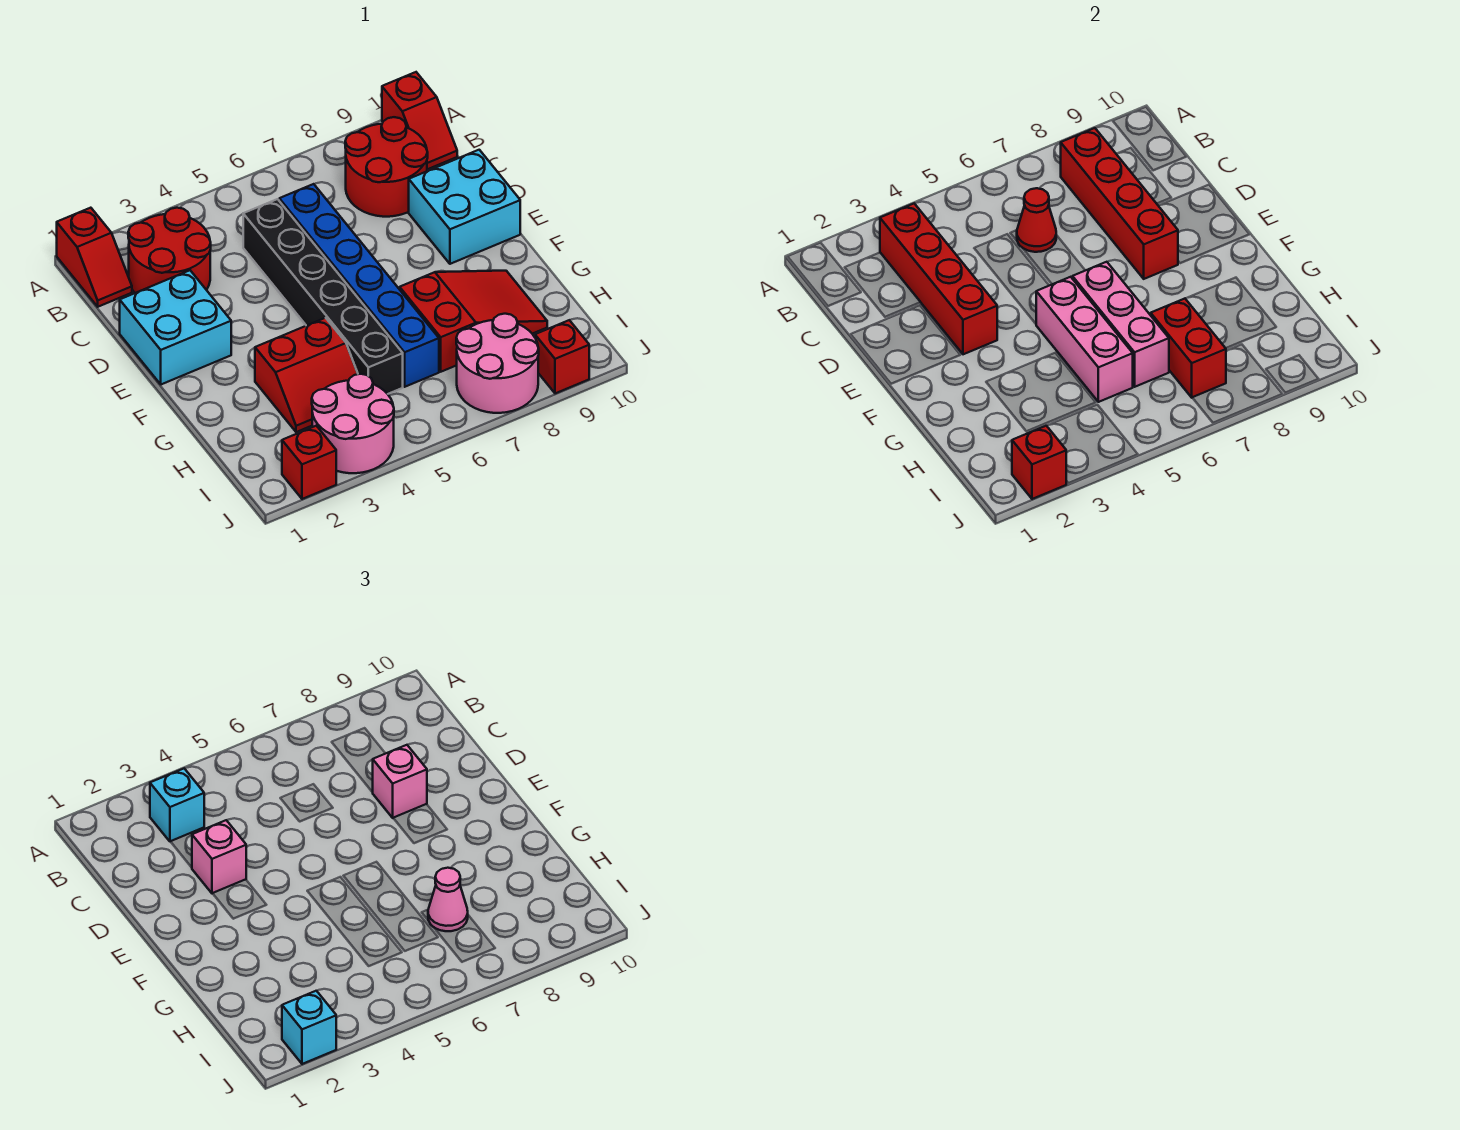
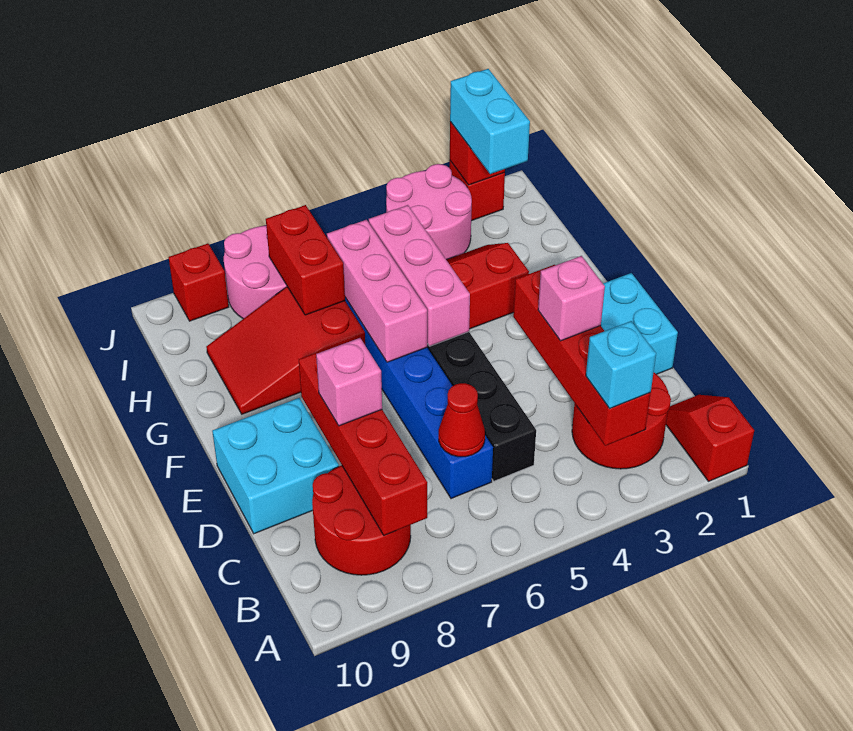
red slope A10:B10 level 1 top A -> none
pink cone H7 level 3 -> none
cyan brick J2 level 3 -> cyan brick I2:J2 level 3

